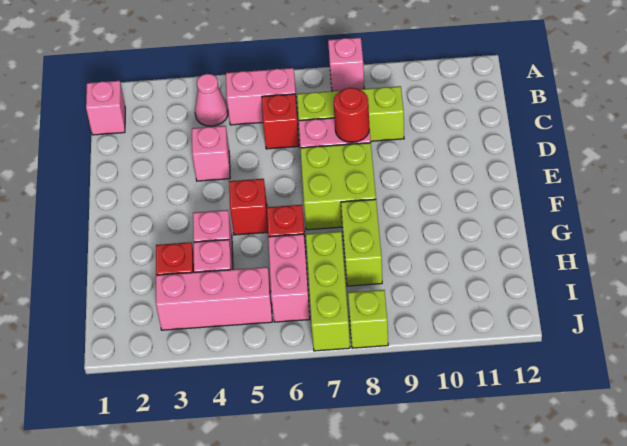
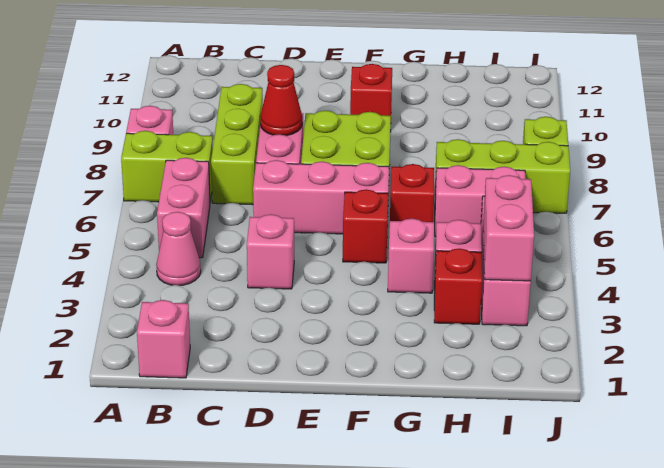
red brick C6 level 1 -> red brick F10 level 1
none -> pink brick D6:F6 level 1
red round brick D8 level 2 -> red cone D8 level 2
lime brick G8:H8 level 1 -> lime brick A7:B7 level 1
none -> pink brick I3:I4 level 2

